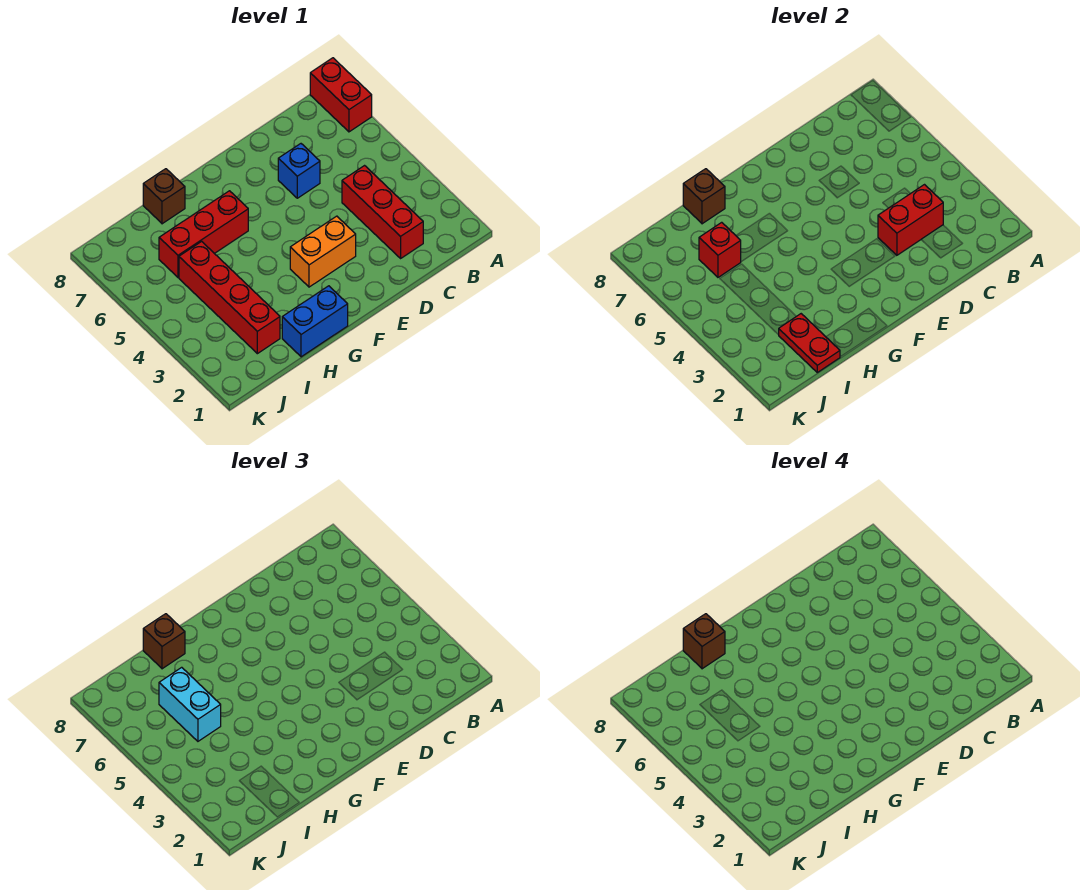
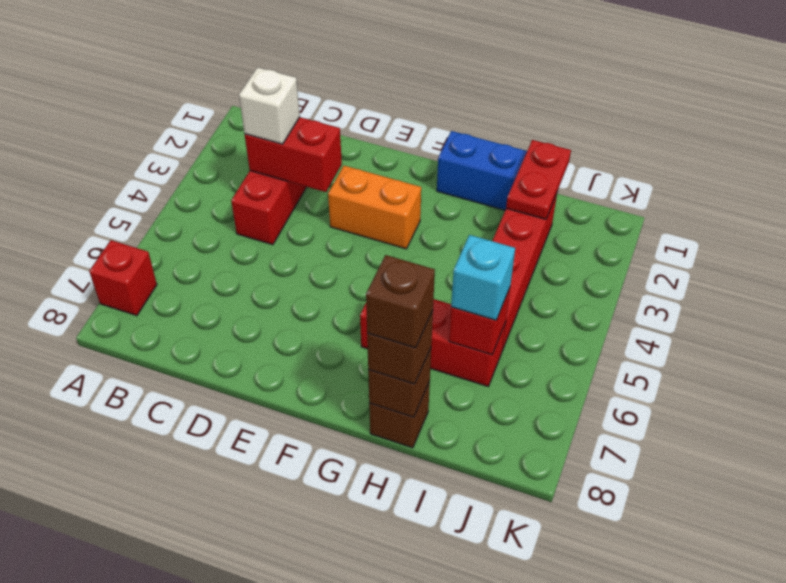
red brick A7:A8 level 1 -> red brick A7 level 1
none -> white brick C3 level 3
blue brick D6 level 1 -> none
cyan brick I5:I6 level 3 -> cyan brick I6 level 3

